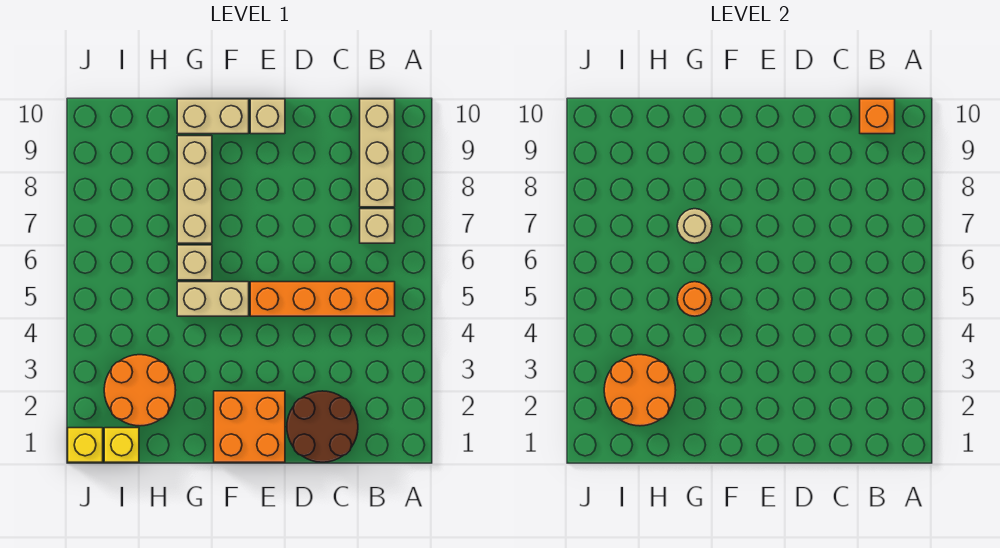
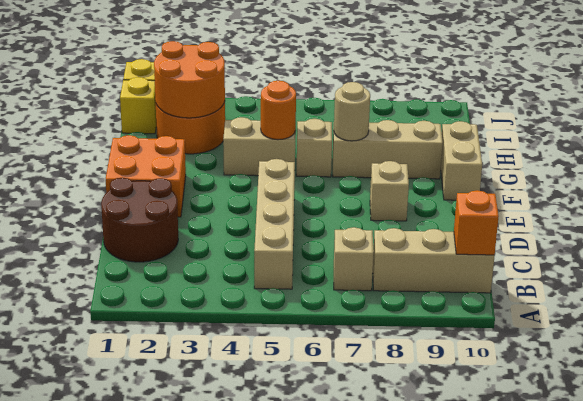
orange brick B5:E5 level 1 -> tan brick B5:E5 level 1
tan brick E10 level 1 -> tan brick E8 level 1
tan brick F5:G5 level 1 -> tan brick G4:G5 level 1

